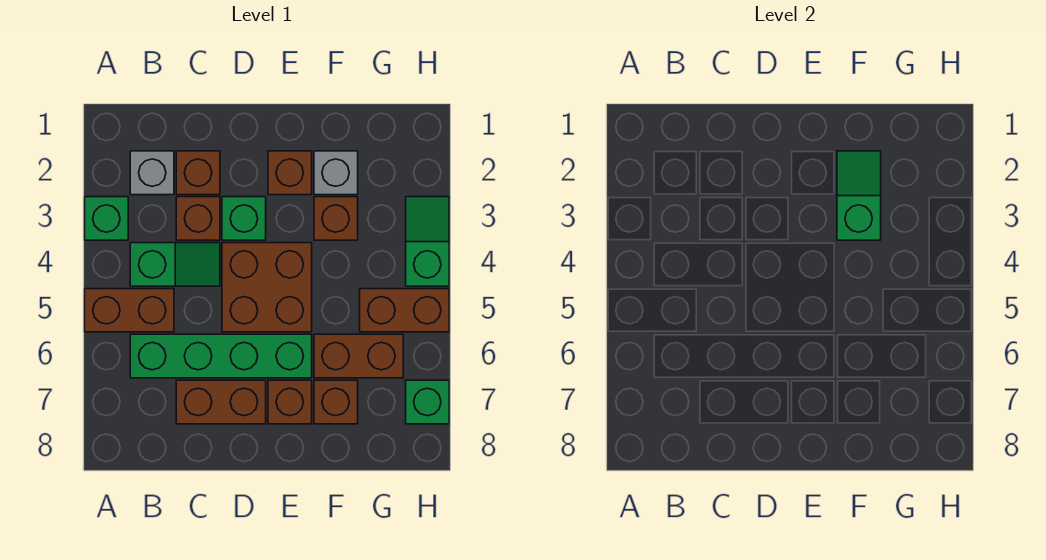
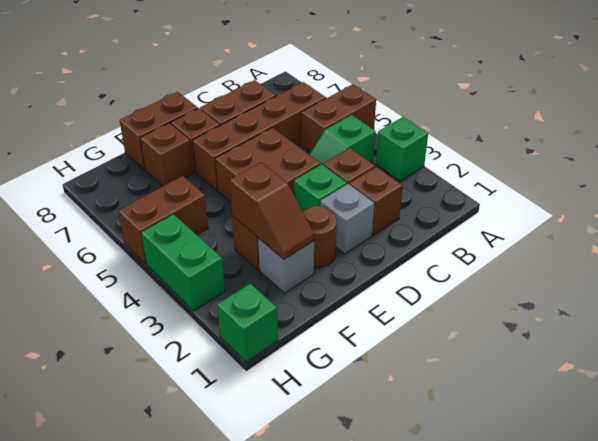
grey brick B2 level 1 -> grey brick D2 level 1
green brick B6:E6 level 1 -> brown brick B6:E6 level 1
brown brick E2 level 1 -> brown round brick E2 level 1
green slope F2:F3 level 2 top 3 -> brown slope F2:F3 level 2 top 3
brown brick F6:G6 level 1 -> brown brick E8:F8 level 1
green slope H3:H4 level 1 top 4 -> green brick H3:H4 level 1
green brick H7 level 1 -> green brick H1 level 1

